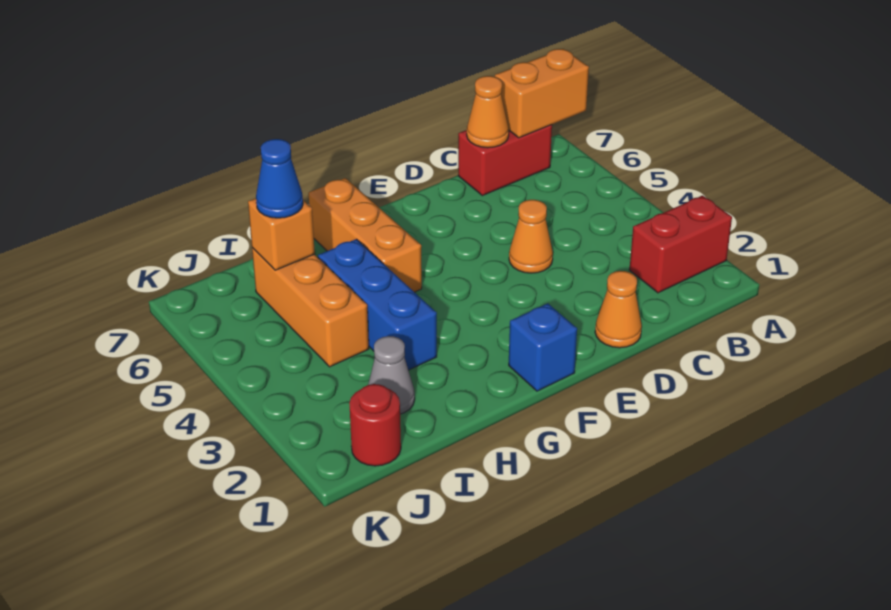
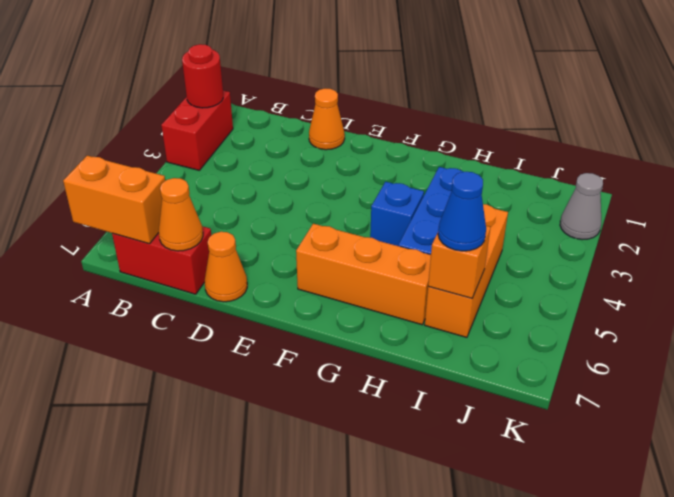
red brick A2:B2 level 1 -> red brick A2:A3 level 1
orange cone D4 level 1 -> orange cone D7 level 1
blue brick F1 level 1 -> blue brick G4 level 1
orange brick G5:G7 level 1 -> orange brick F6:H6 level 1
grey cone I2 level 1 -> grey cone K2 level 1
red round brick J1 level 1 -> red round brick A2 level 2

